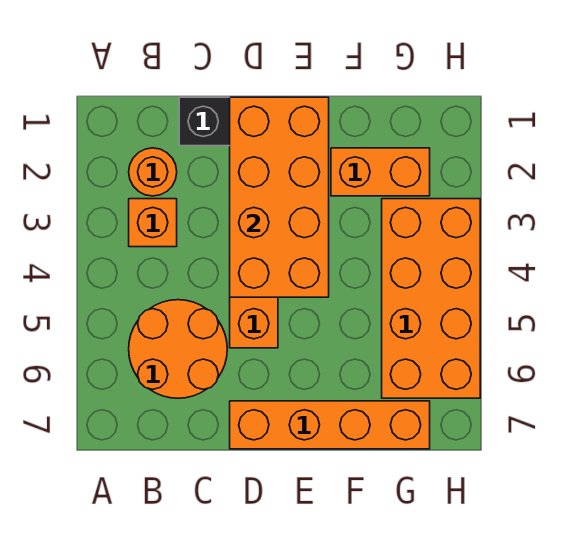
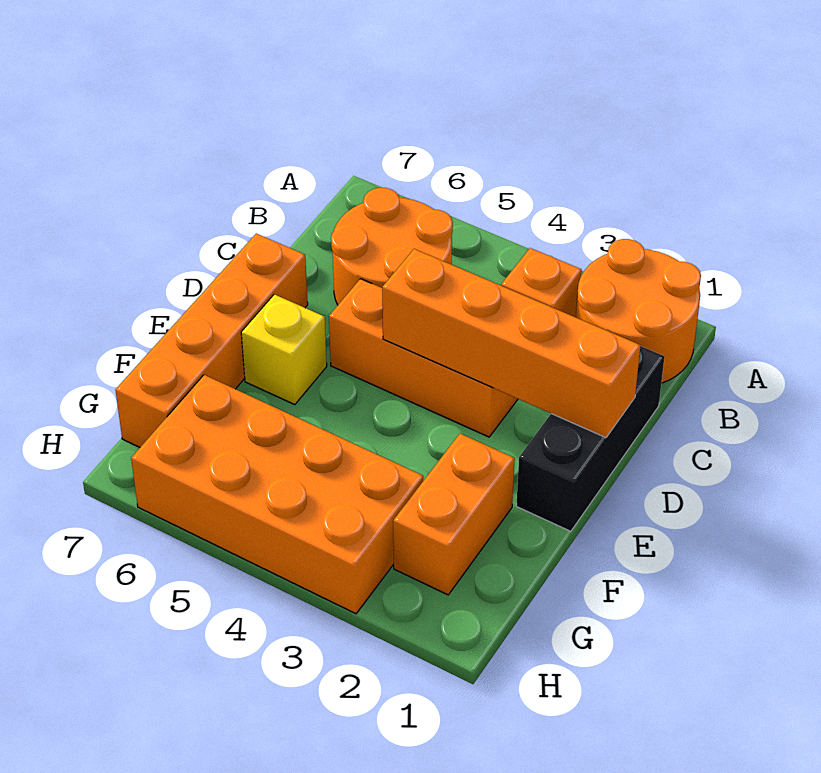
orange round brick B2 level 1 -> orange round brick A1:B2 level 1
orange brick D1:E4 level 2 -> orange brick D1:D4 level 2
none -> yellow brick E6 level 1

